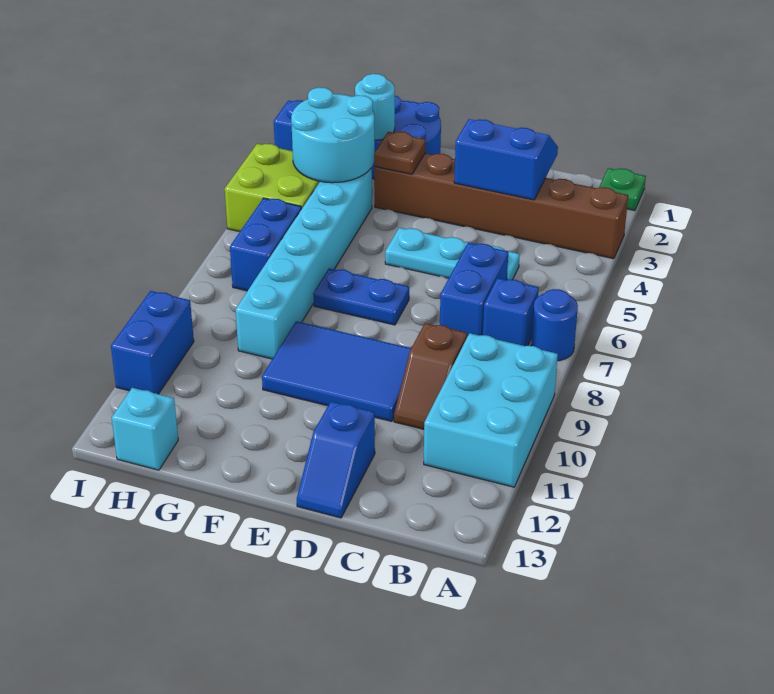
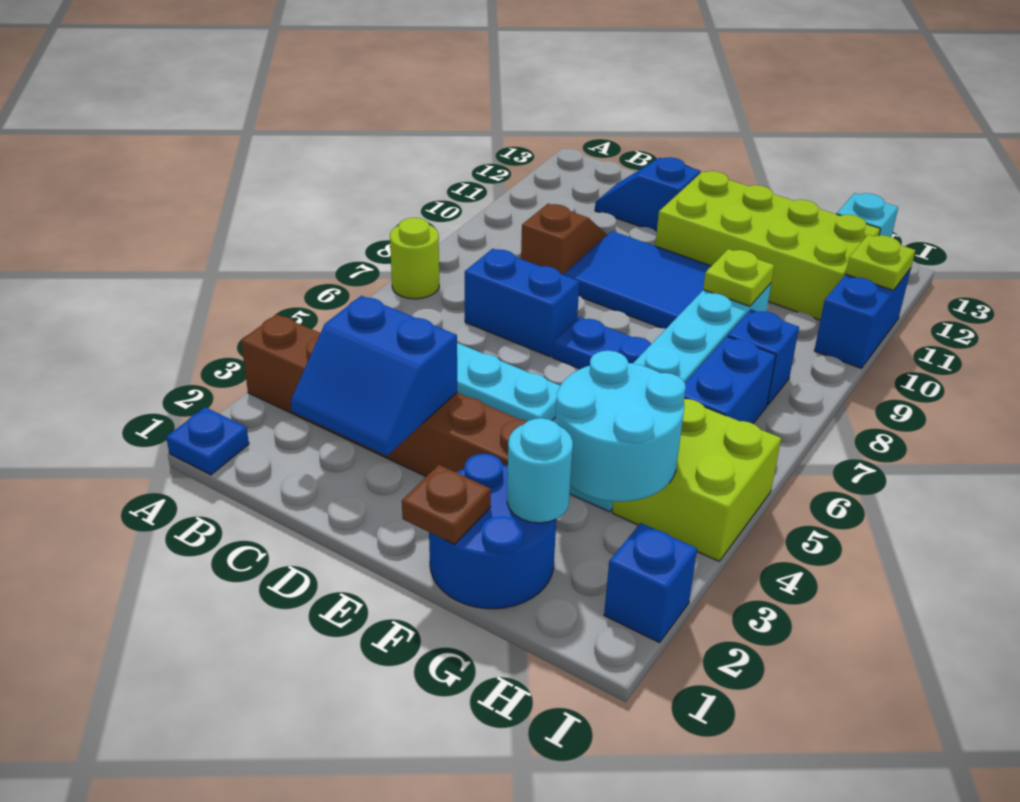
green plate A1 level 1 -> blue plate A1 level 1
blue round brick A7 level 1 -> lime round brick A7 level 1
cyan brick A9:B11 level 1 -> none
blue brick B7 level 1 -> blue brick H8 level 1
blue brick C6:C7 level 1 -> blue brick C7:D7 level 1
blue slope D12:D13 level 1 top 12 -> blue slope C12:D12 level 1 top D
none -> lime brick E11:H12 level 1
brown plate F3 level 2 -> brown plate F1 level 2
none -> lime plate G9 level 2
none -> lime plate I11 level 2

